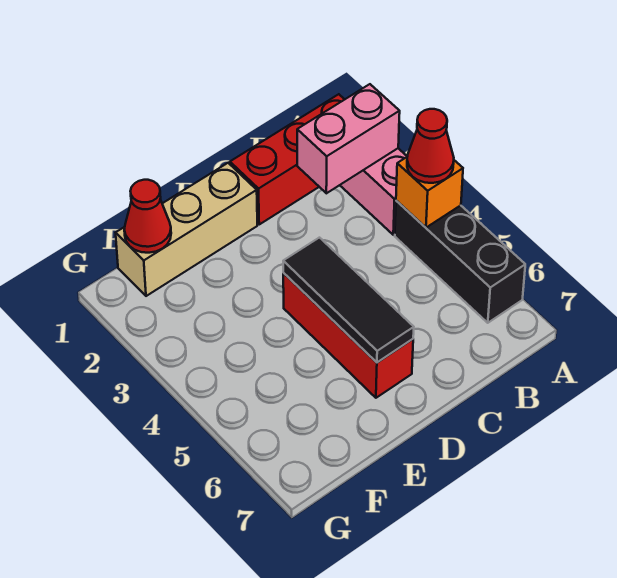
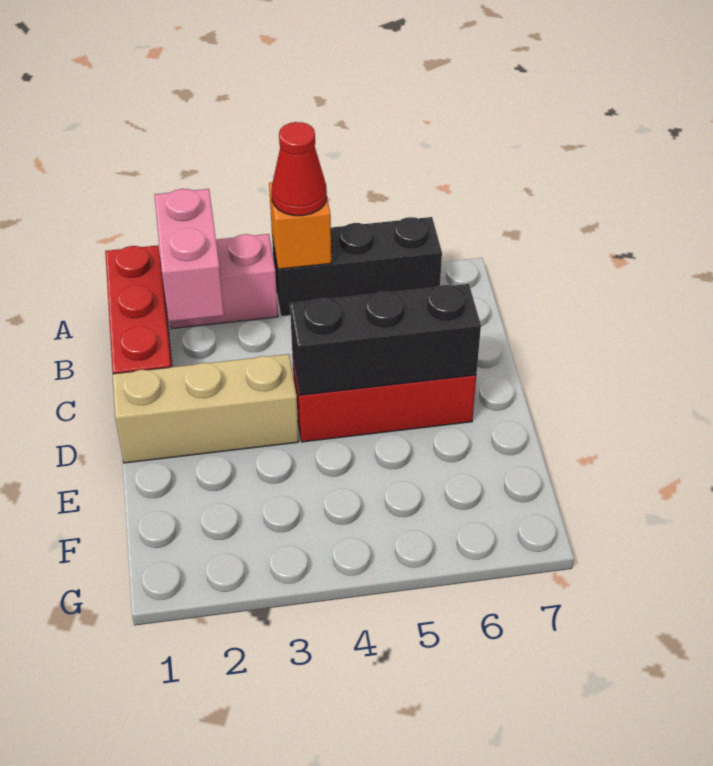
tan brick D1:F1 level 1 -> tan brick D1:D3 level 1
black tile D4:D6 level 2 -> black brick D4:D6 level 2
red cone F1 level 2 -> none

